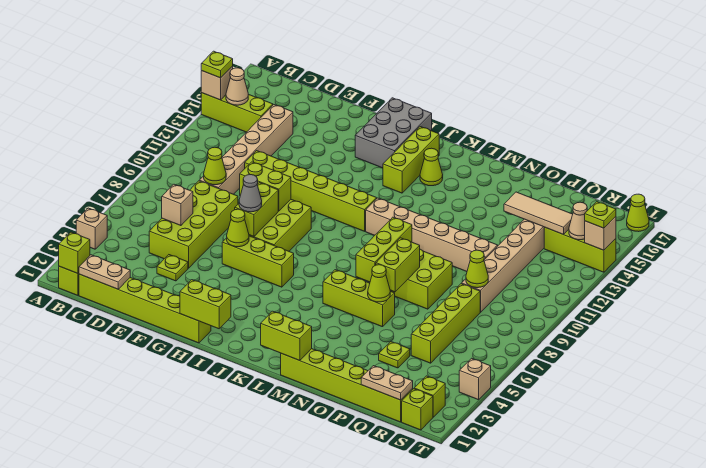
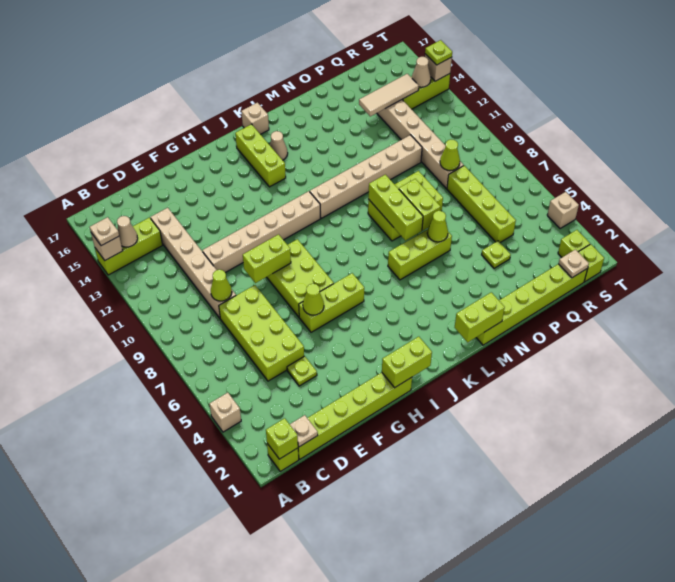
lime plate A14 level 3 -> tan plate A14 level 3
tan plate C1:D1 level 2 -> tan plate C1 level 2
tan brick D6 level 2 -> tan brick K17 level 1
lime brick E11:J11 level 1 -> tan brick E11:J11 level 1
lime brick G7:G8 level 2 -> none
grey cone G7 level 3 -> none
grey brick H15:I17 level 1 -> none
lime cone K15 level 1 -> tan cone K15 level 1
tan plate Q1:R1 level 2 -> tan plate R1 level 2
lime cone T17 level 1 -> none

